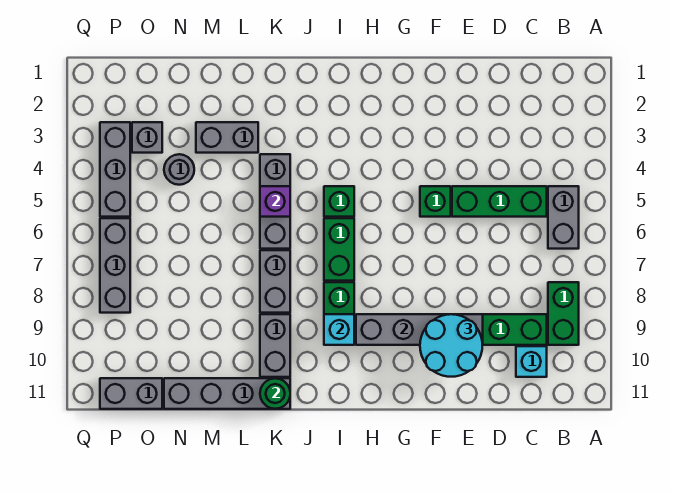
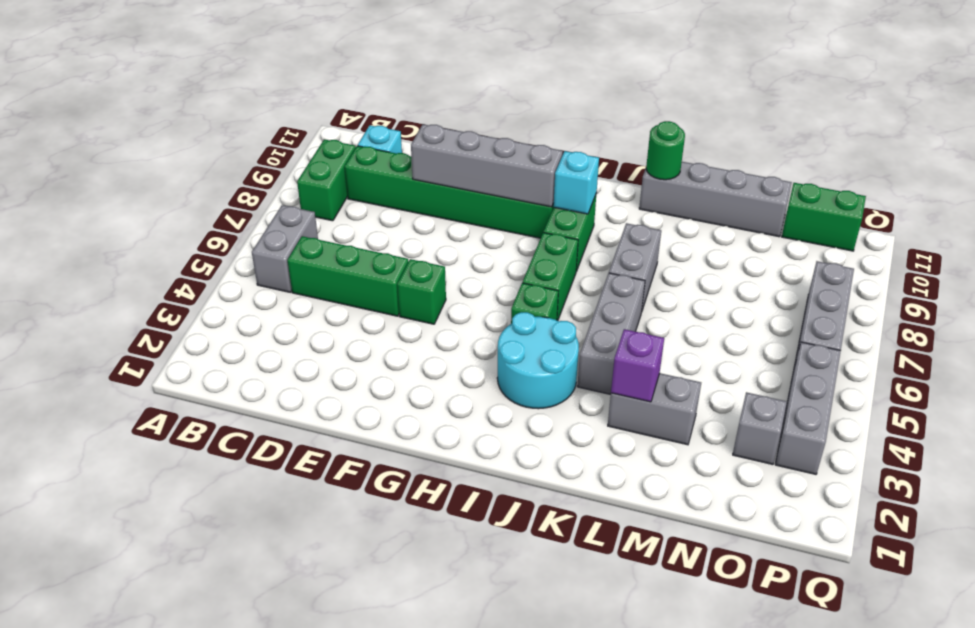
cyan round brick E9:F10 level 3 -> cyan round brick I3:J4 level 1
purple brick K5 level 2 -> purple brick L3 level 2
grey brick K9:K10 level 1 -> none
grey round brick N4 level 1 -> none
grey brick O11:P11 level 1 -> green brick O11:P11 level 1

